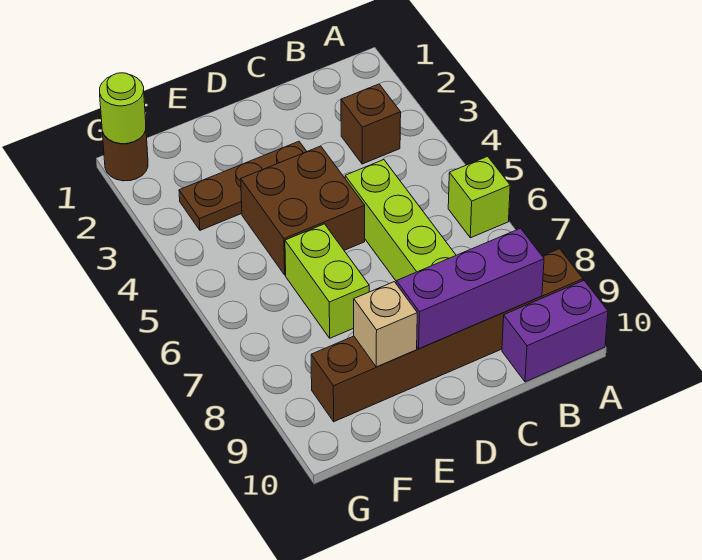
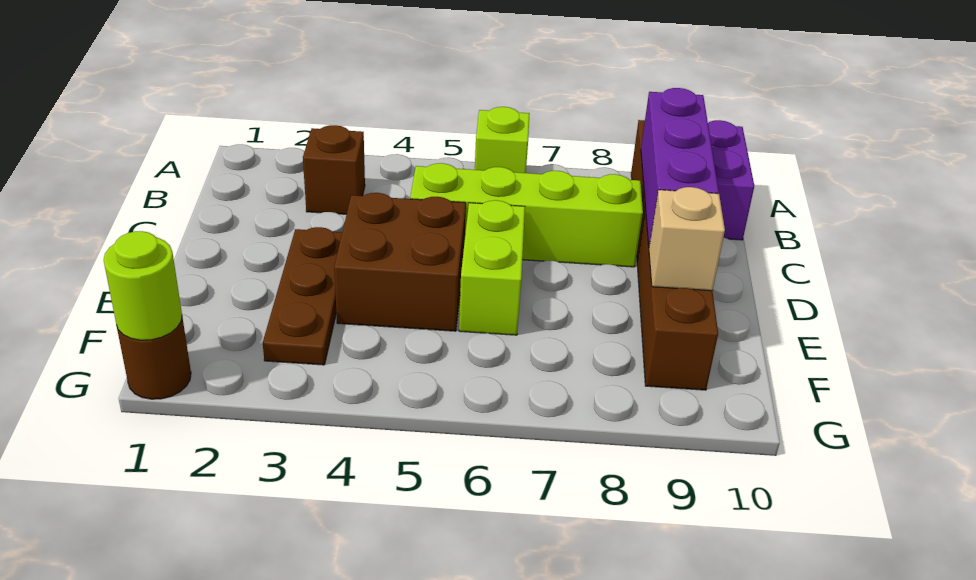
lime brick E6:E7 level 1 -> lime brick D6:E6 level 1

